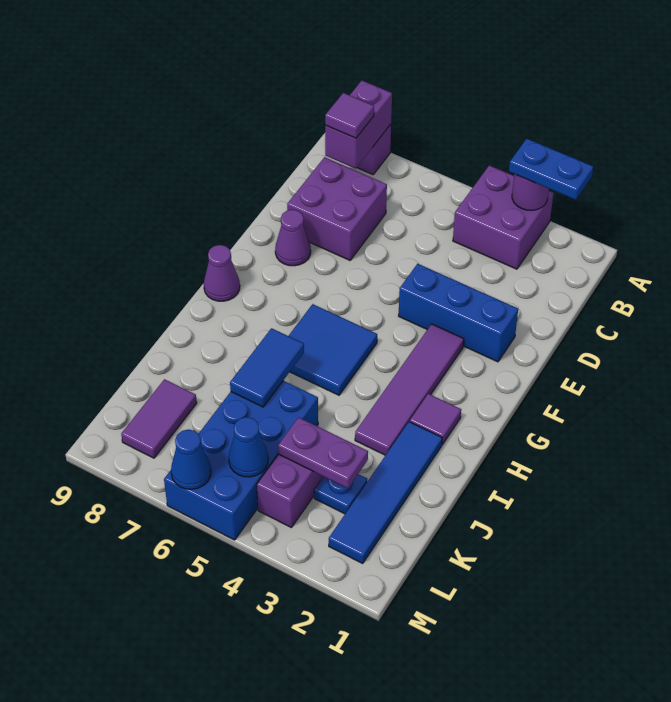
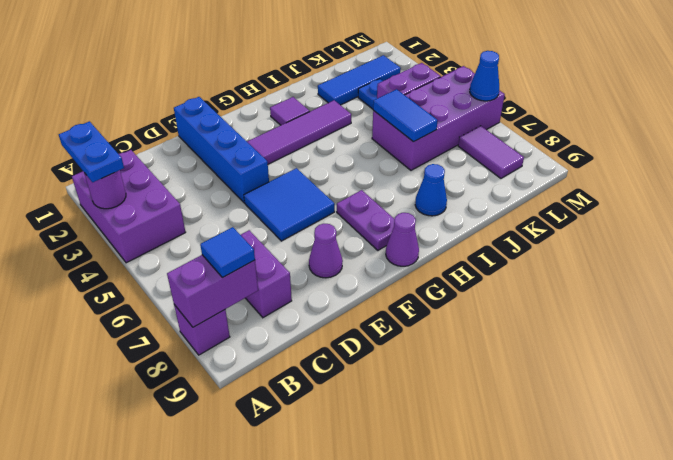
purple brick A3:B4 level 1 -> purple brick A2:B4 level 1
purple tile B8 level 3 -> blue tile B8 level 3
purple brick C7:D8 level 1 -> purple brick C7:C8 level 1
blue brick E2:E4 level 1 -> blue brick E1:E4 level 1
blue tile G5:H6 level 1 -> blue tile E5:F6 level 1
blue tile I2:L2 level 1 -> blue tile J2:L2 level 1
blue tile I6:J6 level 2 -> blue tile J5:J6 level 2
blue brick J5:M6 level 1 -> purple brick J5:M6 level 1
purple plate K3:K4 level 2 -> purple plate G7:G8 level 1
purple tile K8:L8 level 1 -> purple tile L7:L8 level 1
blue cone L5 level 2 -> blue cone I8 level 1

